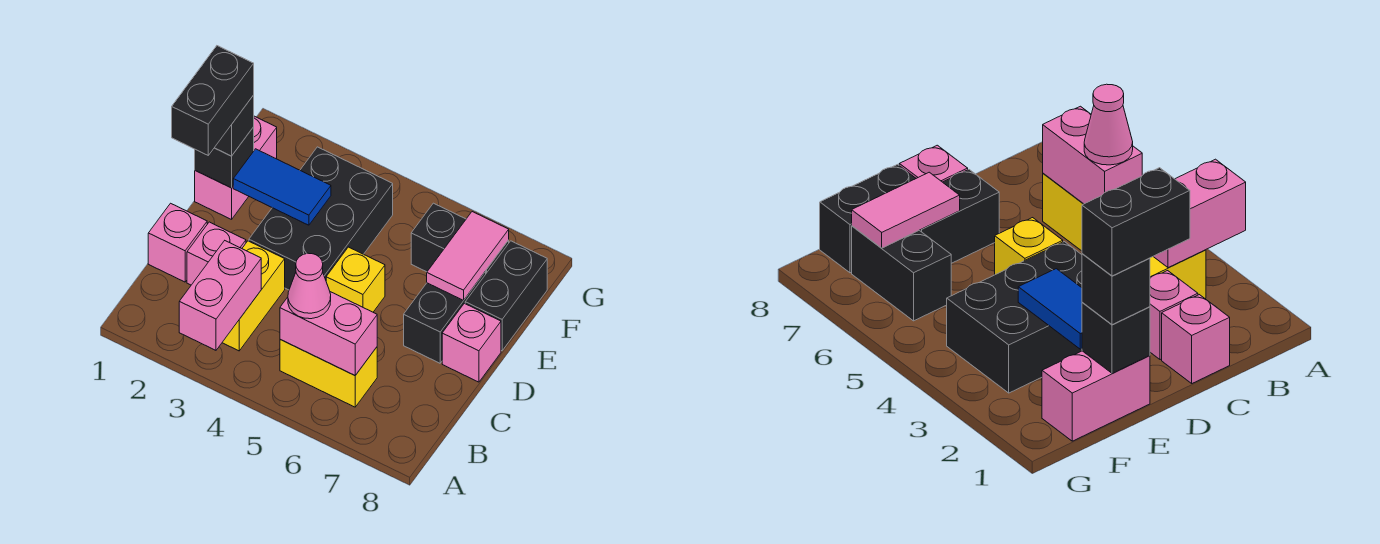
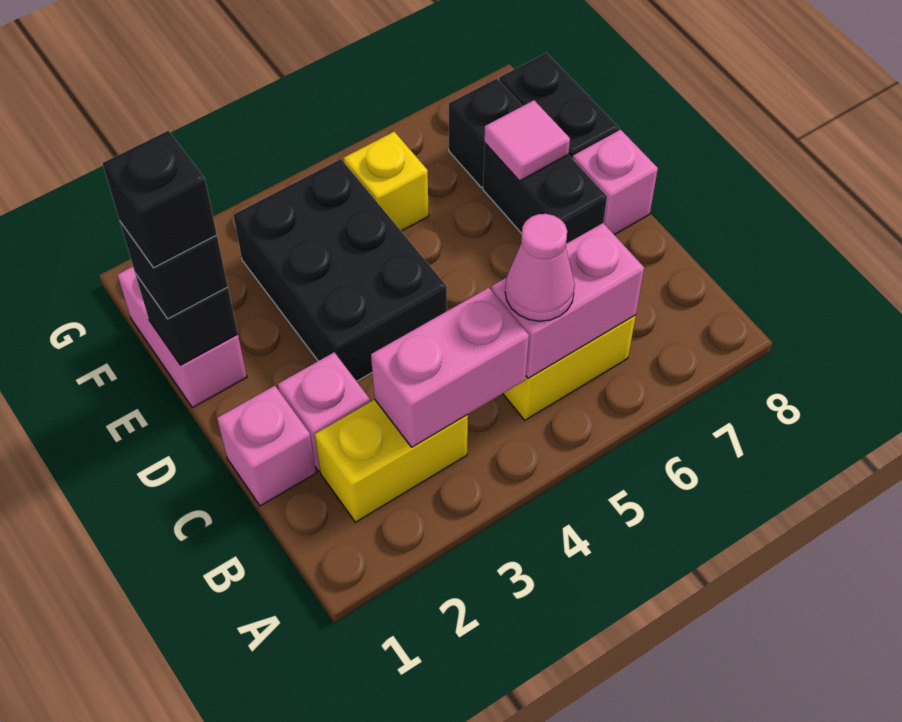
pink brick A3:B3 level 2 -> pink brick B3:B4 level 2
yellow brick B3:C3 level 1 -> yellow brick B2:B3 level 1
black brick D1:E1 level 4 -> black brick E1 level 4
yellow brick D5 level 1 -> yellow brick F5 level 1
blue tile E2:E3 level 2 -> none
pink tile E7:F7 level 2 -> pink tile E7 level 2
black brick F6:F7 level 1 -> black brick F7 level 1

